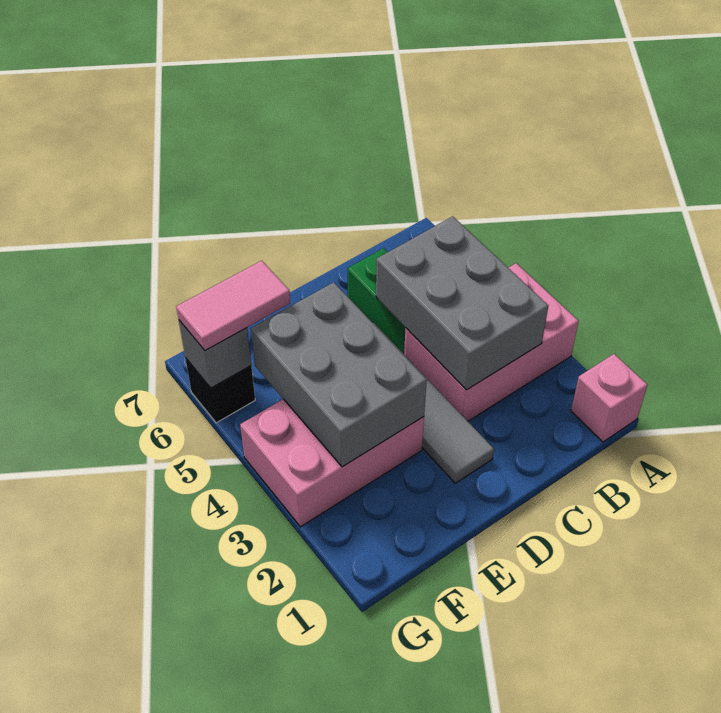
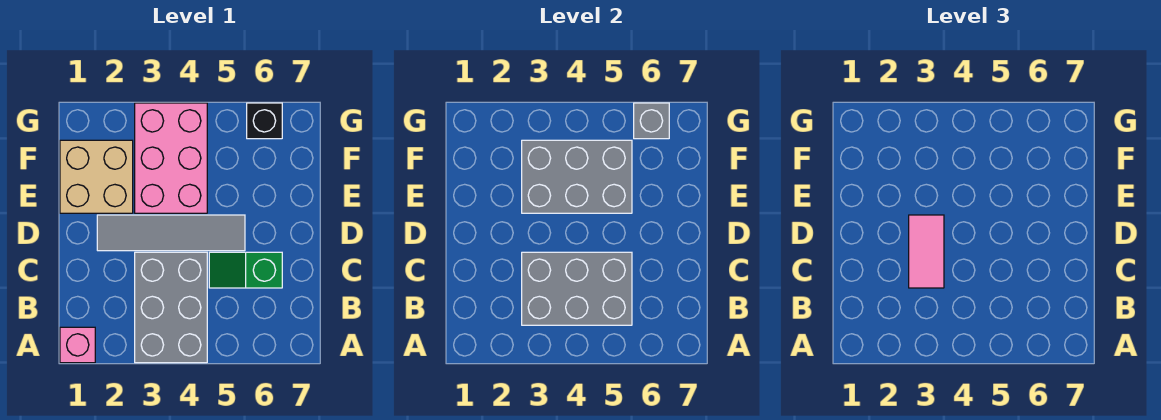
pink brick A3:C4 level 1 -> grey brick A3:C4 level 1
none -> tan brick E1:F2 level 1
pink tile F6:G6 level 3 -> pink tile C3:D3 level 3

